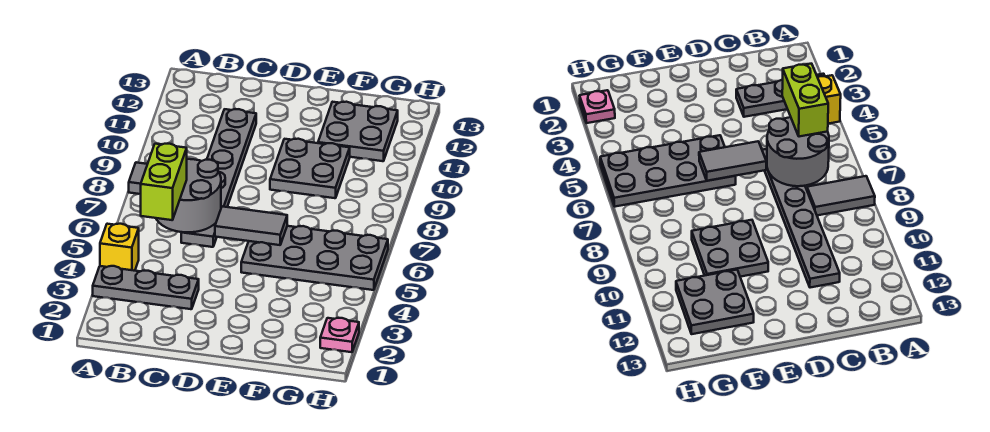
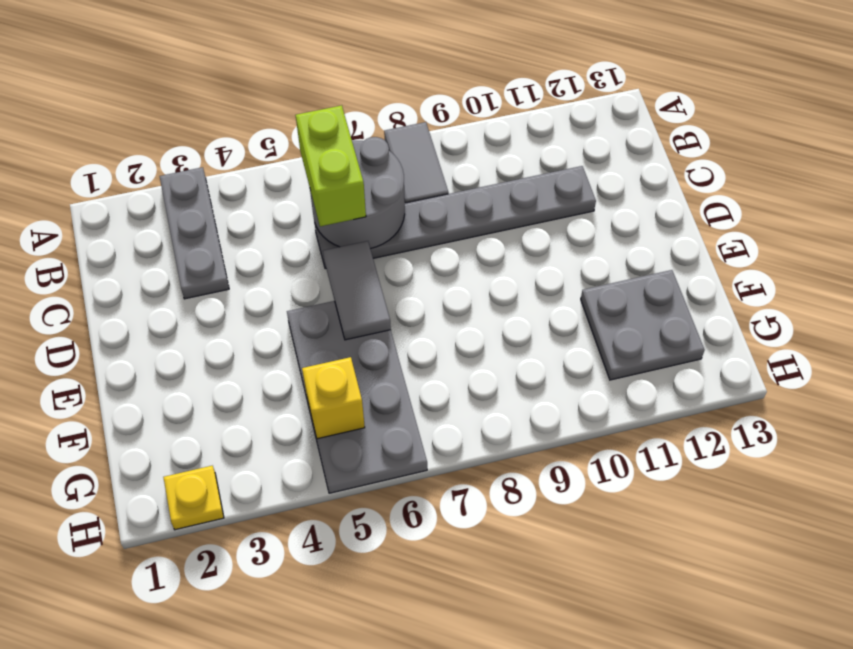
yellow brick A4 level 1 -> yellow brick G5 level 2
lime brick B5:B6 level 3 -> lime brick B6:C6 level 3
grey plate E9:F10 level 1 -> none
pink plate H2 level 1 -> yellow plate H2 level 1

